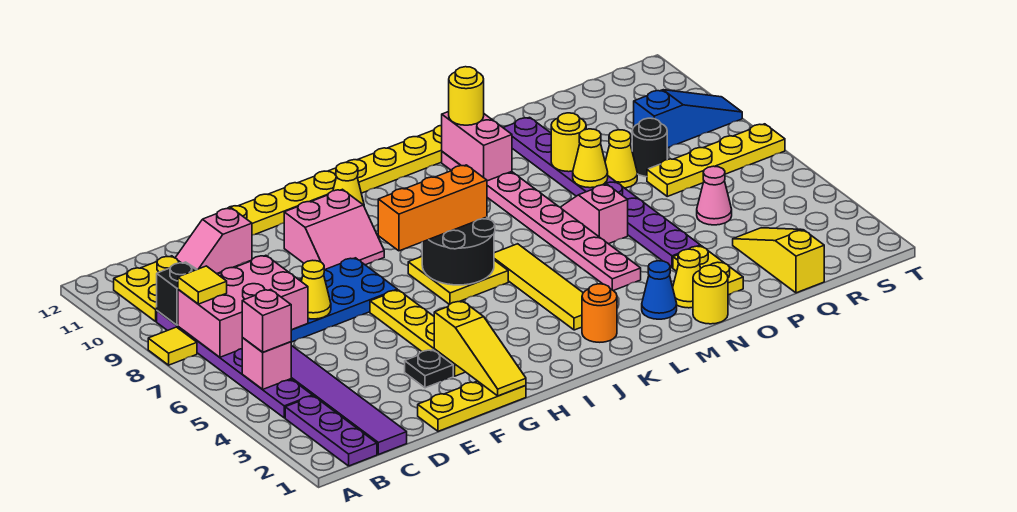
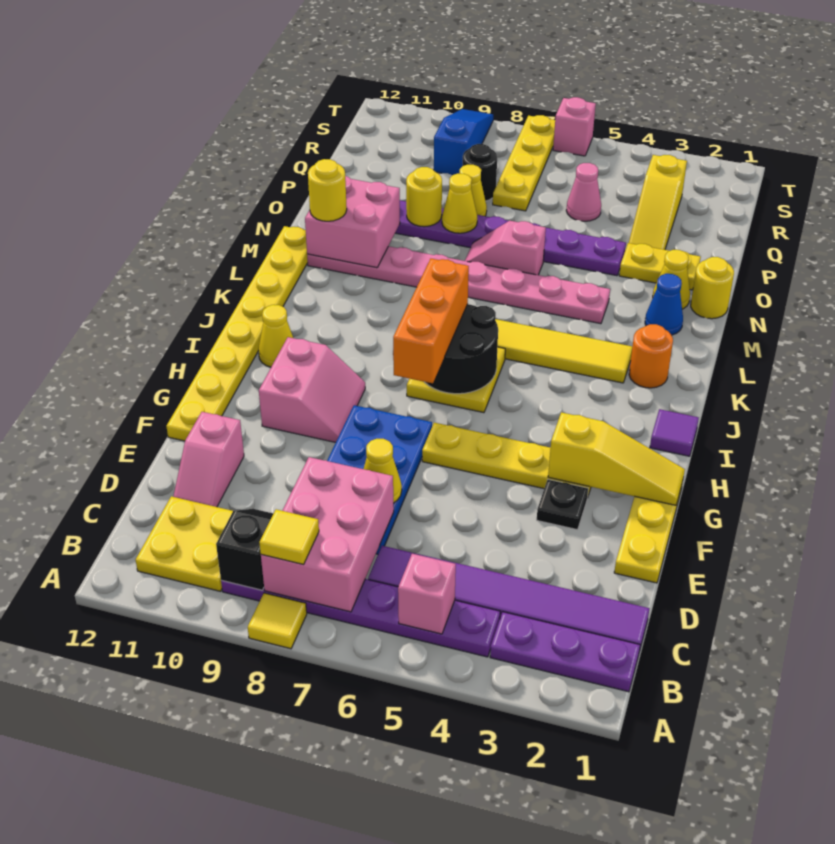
pink brick B5 level 3 -> pink brick T6 level 1
none -> purple tile I1 level 1
pink brick M10:M11 level 2 -> pink brick M10:N11 level 2
yellow slope Q1:Q3 level 1 top 1 -> yellow slope P3:R3 level 1 top R

